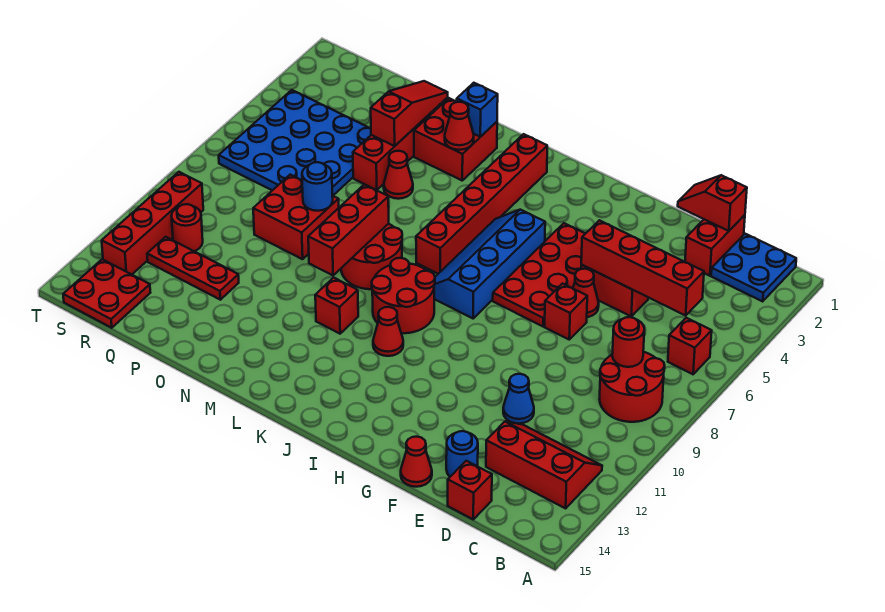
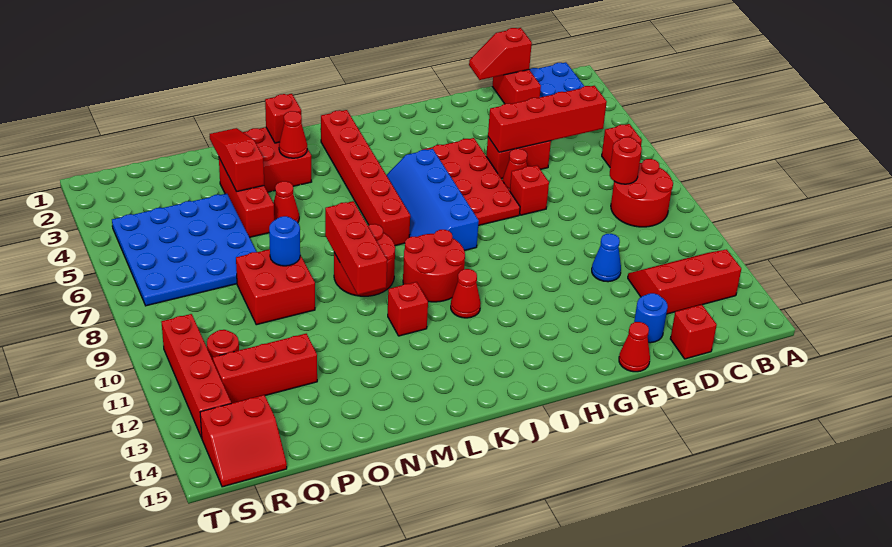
blue brick M2 level 2 -> red brick M2 level 2
red plate P12:R12 level 1 -> red brick P12:R12 level 1
red plate R14:S15 level 1 -> red slope R14:S15 level 1 top 14

